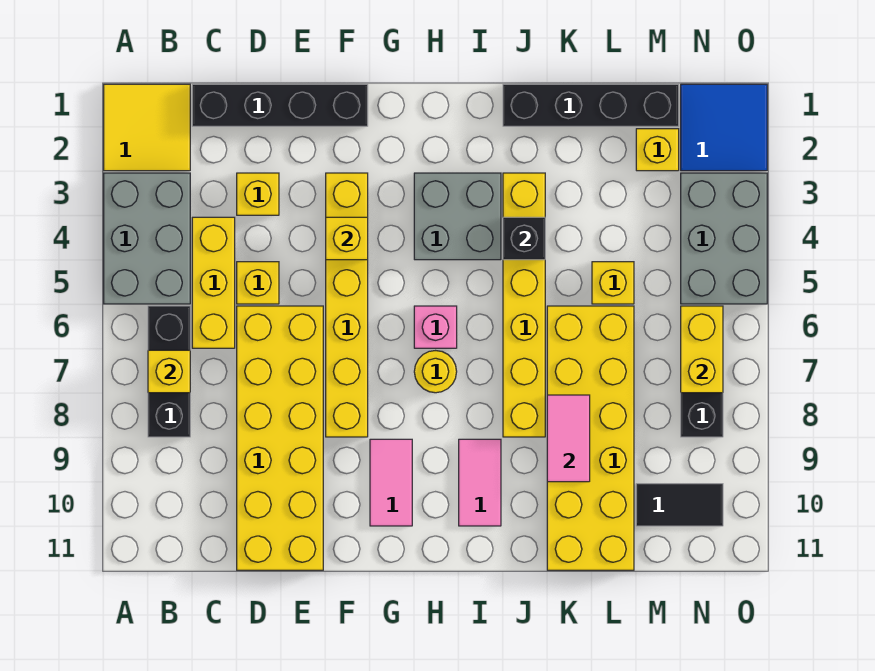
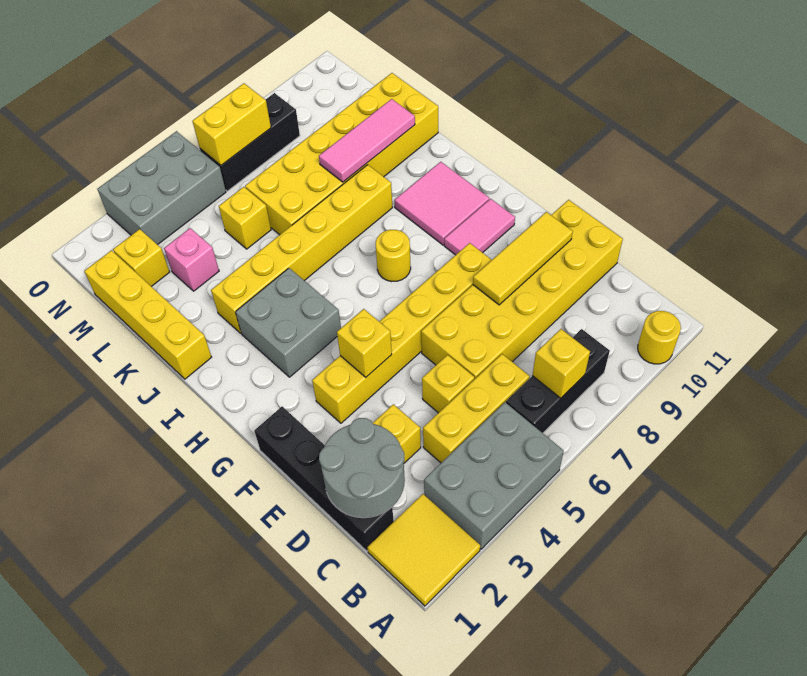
none -> yellow round brick A10 level 1
none -> grey round brick C1:D2 level 2
none -> yellow tile E8:E10 level 2
pink brick H6 level 1 -> pink brick L3 level 1
pink tile I9:I10 level 1 -> pink tile H9:I10 level 1
black brick J1:M1 level 1 -> yellow brick J1:M1 level 1
black brick J4 level 2 -> none
pink tile K8:K9 level 2 -> pink tile K8:K10 level 2
black tile M10:N10 level 1 -> none
blue tile N1:O2 level 1 -> none

